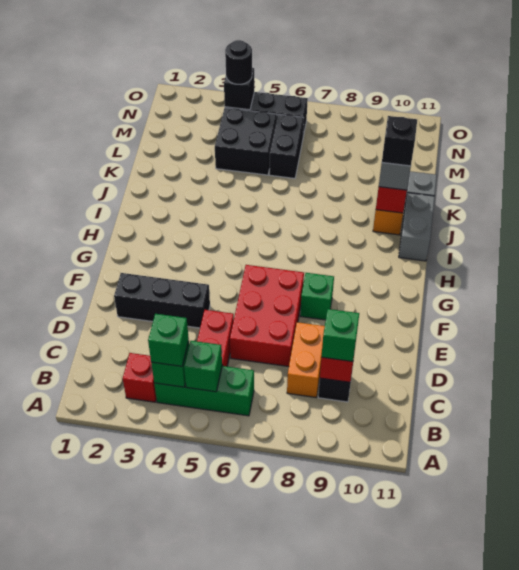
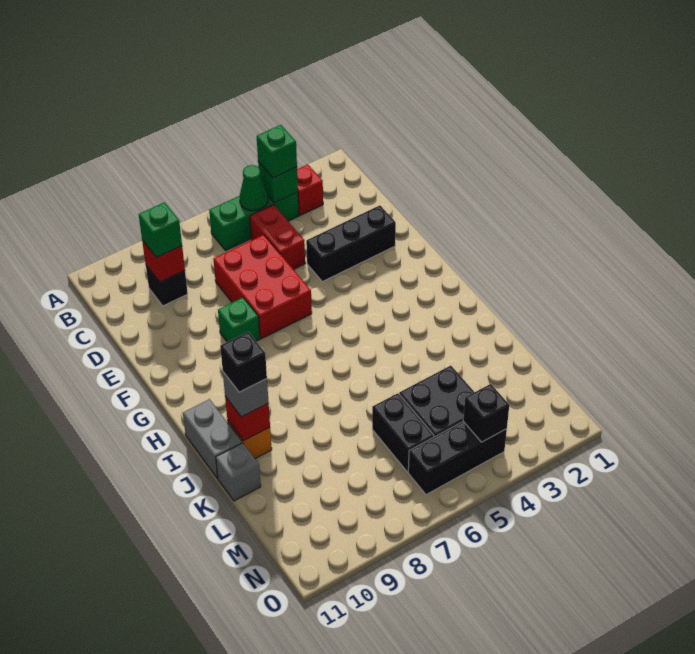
green brick B5 level 2 -> green cone B5 level 2
orange brick C8:D8 level 1 -> none
black round brick N4 level 3 -> none

